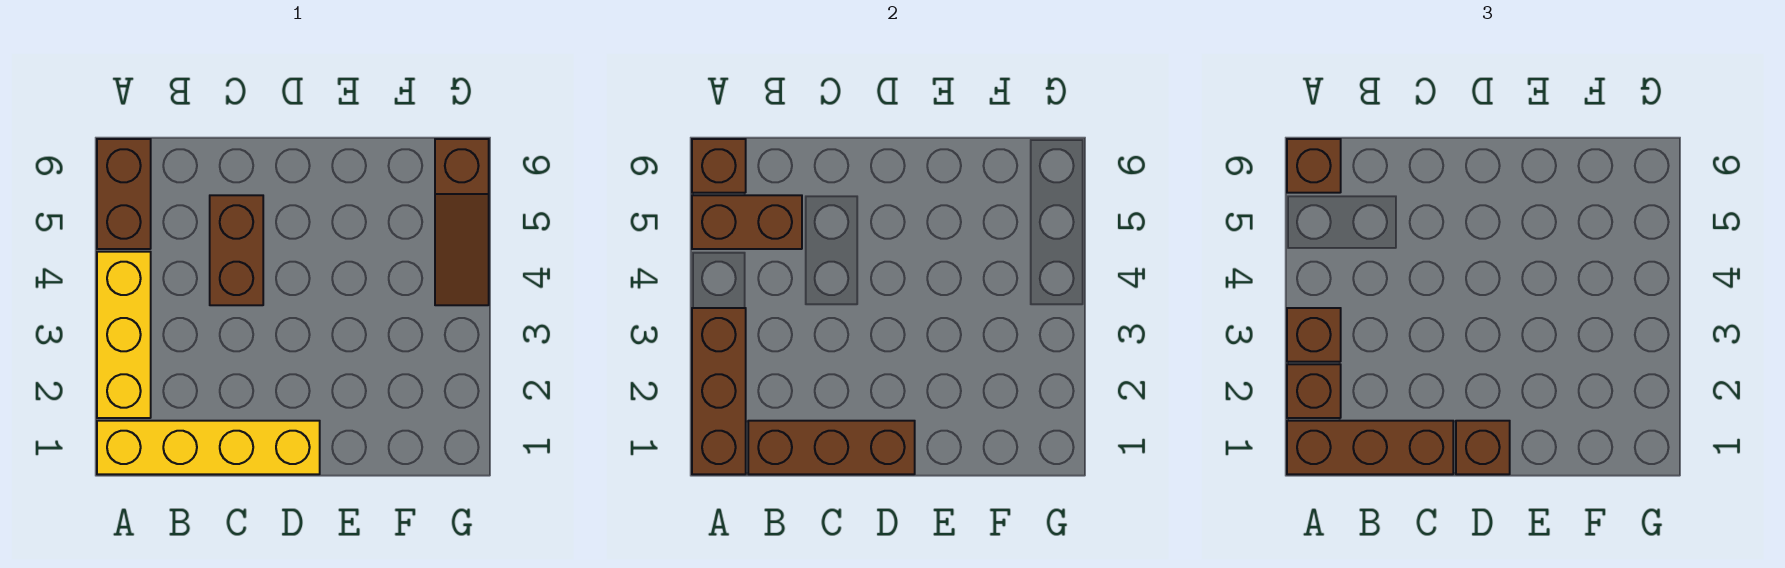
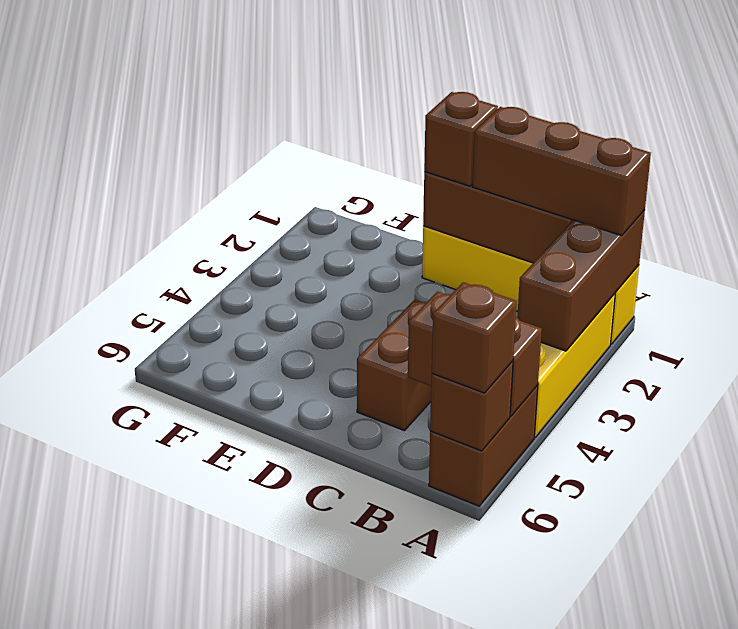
brown brick A2 level 3 -> none
brown brick A3 level 3 -> none
brown slope G4:G6 level 1 top 6 -> none

